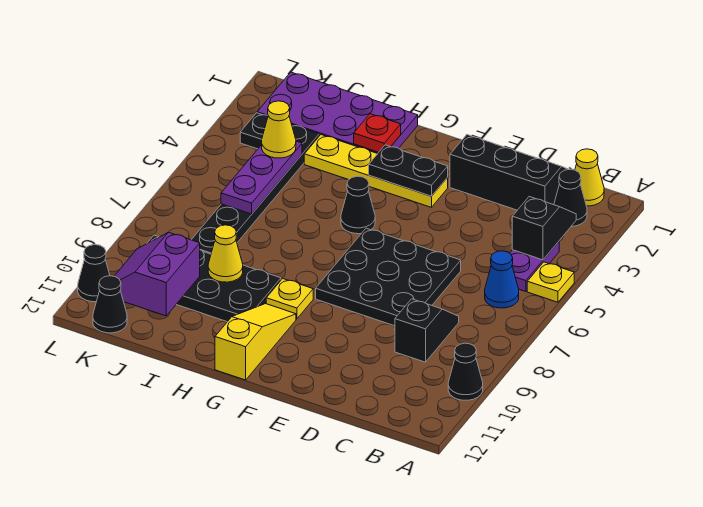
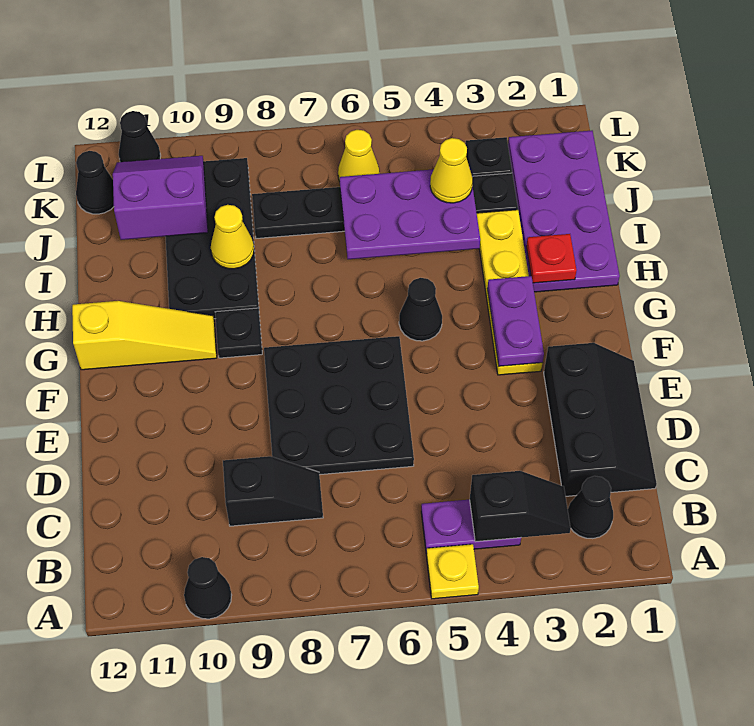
yellow cone B1 level 1 -> yellow cone K6 level 1
blue cone B6 level 1 -> none
black plate F3:G3 level 2 -> purple plate F3:G3 level 2
yellow plate G9 level 1 -> black plate G9 level 1
purple plate J4:J6 level 2 -> purple plate I4:J6 level 2

